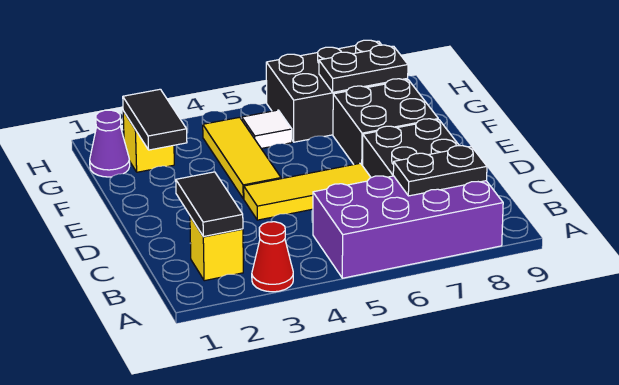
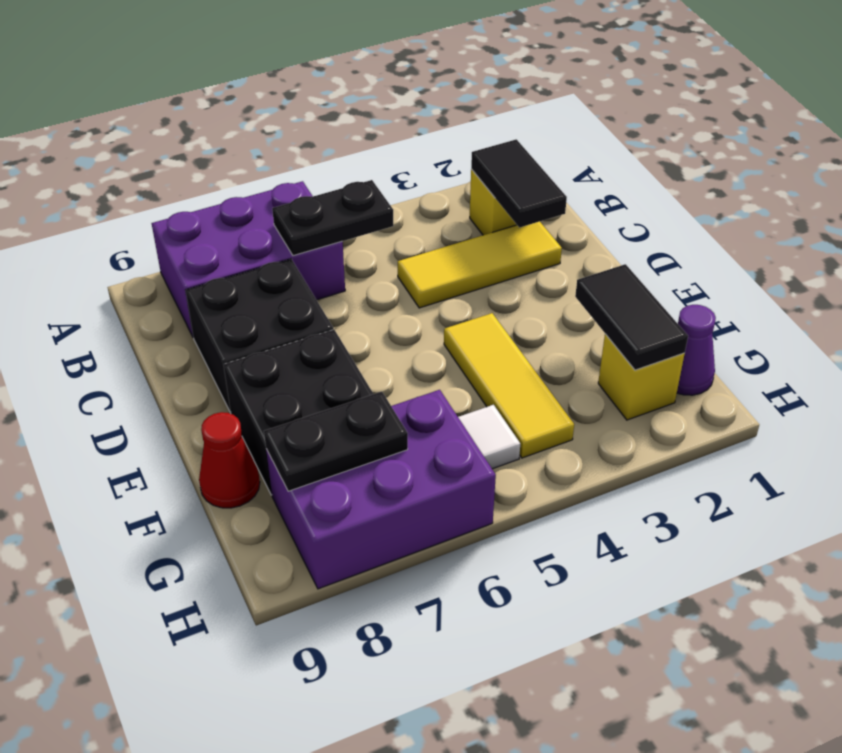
red cone A3 level 1 -> red cone F9 level 1
purple brick A5:B8 level 1 -> purple brick A6:B8 level 1
black plate B7:B8 level 2 -> black plate B5:B6 level 2
yellow tile D4:D6 level 1 -> yellow tile C2:C4 level 1
black brick G6:H8 level 1 -> purple brick G6:H8 level 1

